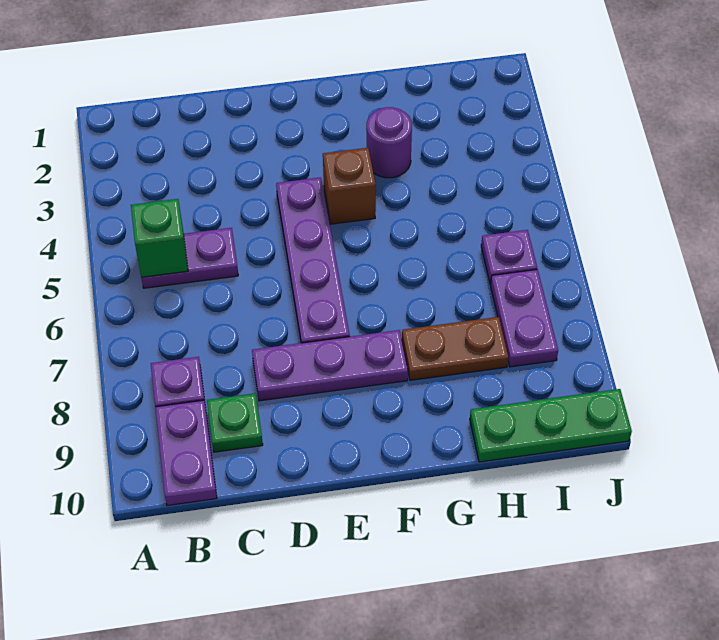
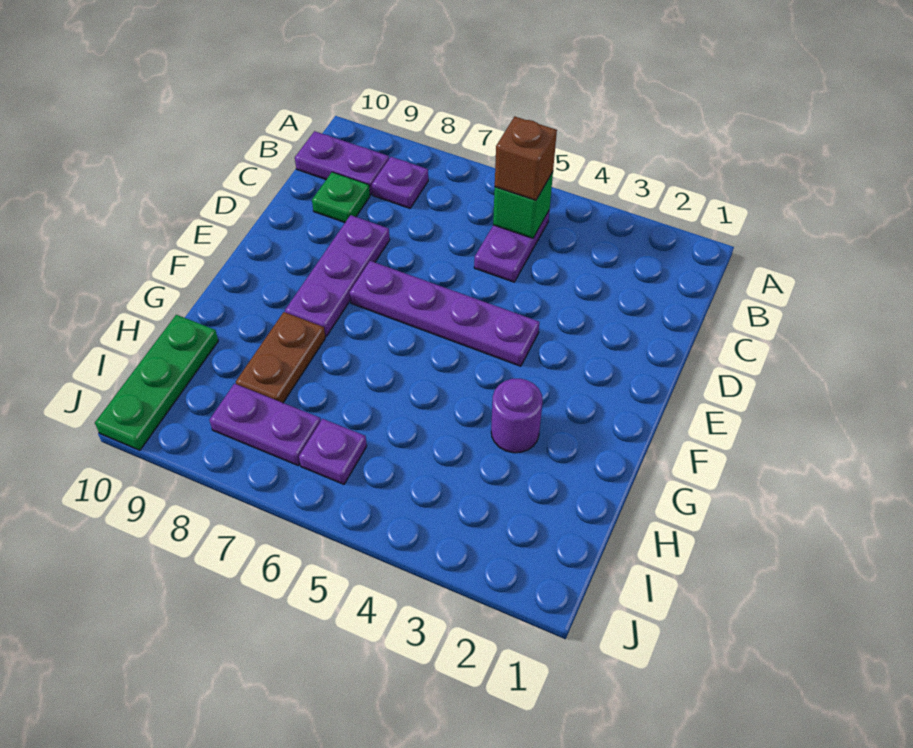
brown brick F4 level 1 -> brown brick B5 level 3

